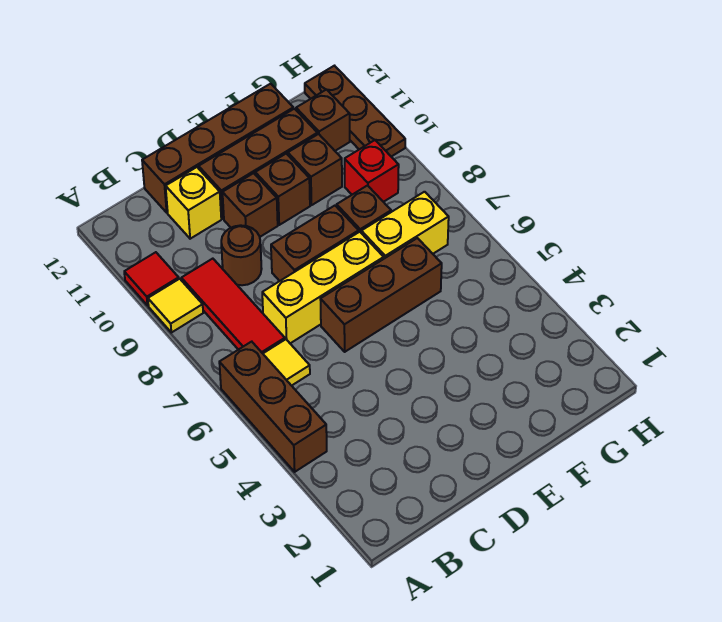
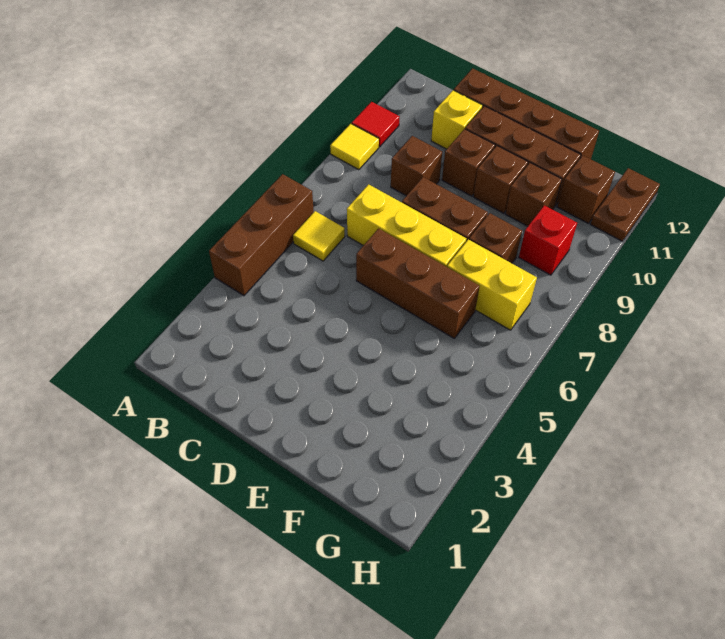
red tile B7:B9 level 1 -> none
brown round brick C9 level 1 -> brown brick C9 level 1
brown plate H10:H12 level 1 -> brown plate H11:H12 level 1

